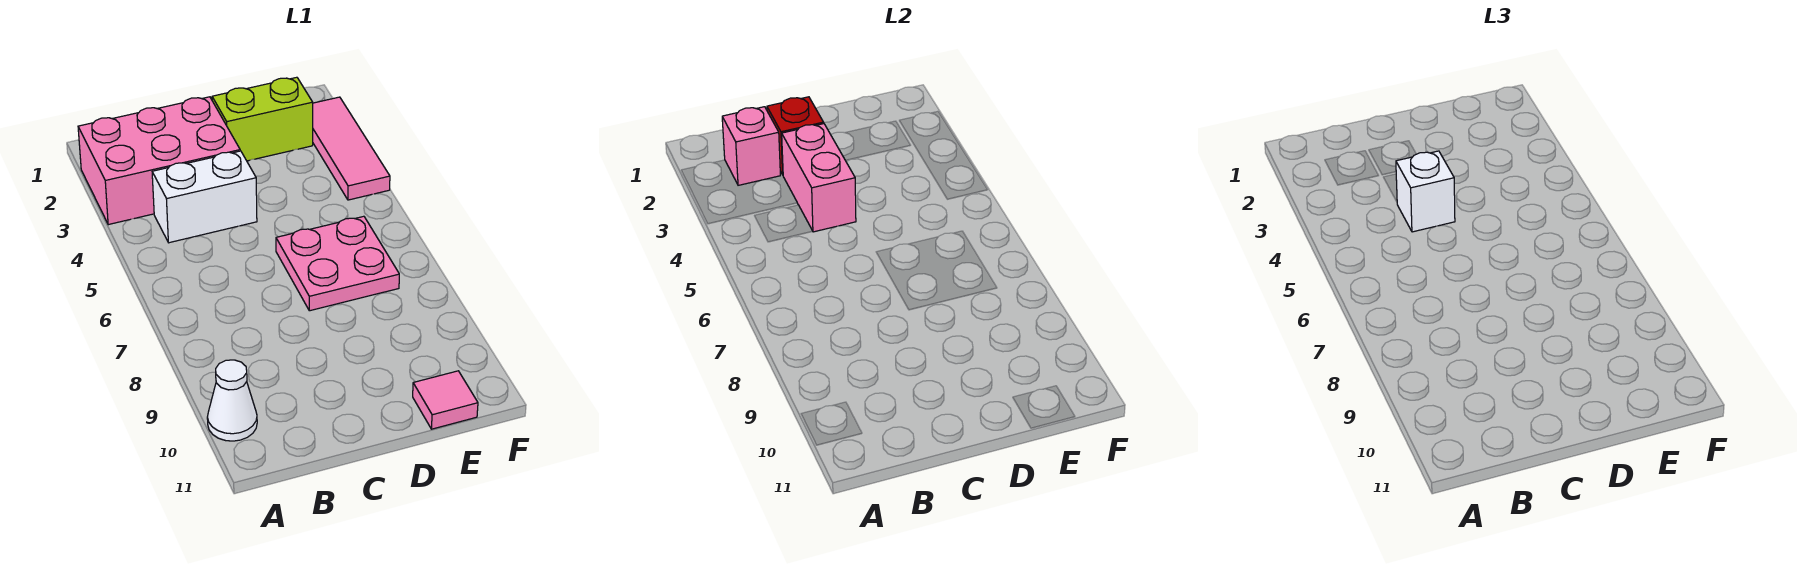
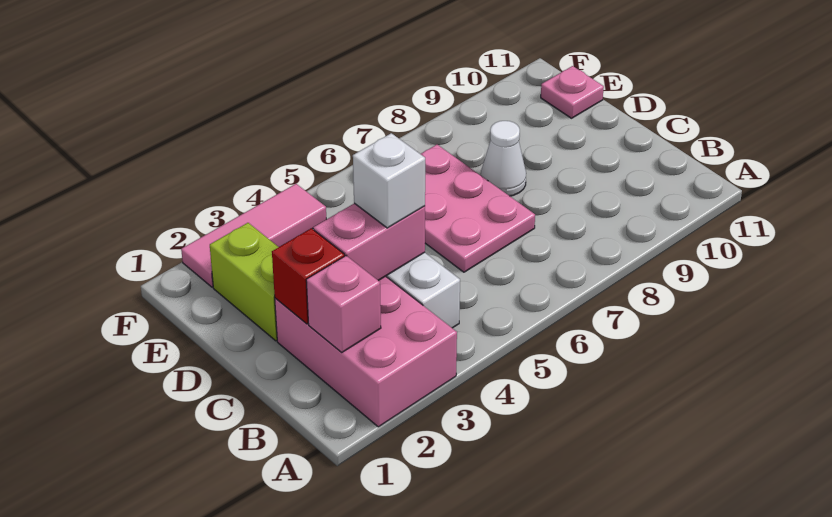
white cone A10 level 1 -> white cone D8 level 1
pink plate D6:E7 level 1 -> pink plate C6:E7 level 1
pink tile E11 level 1 -> pink plate E11 level 1

